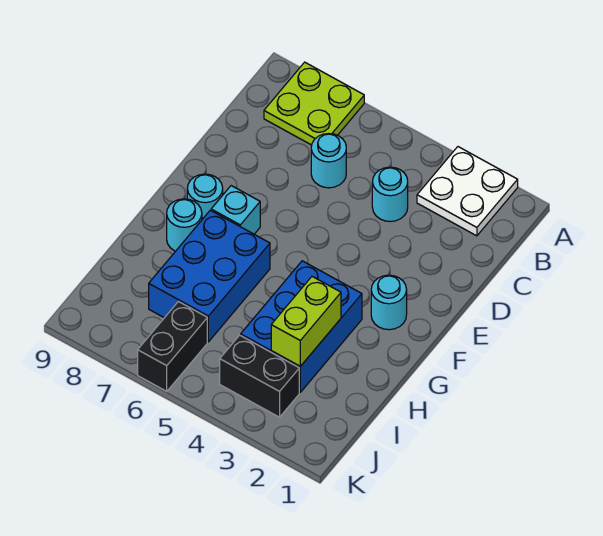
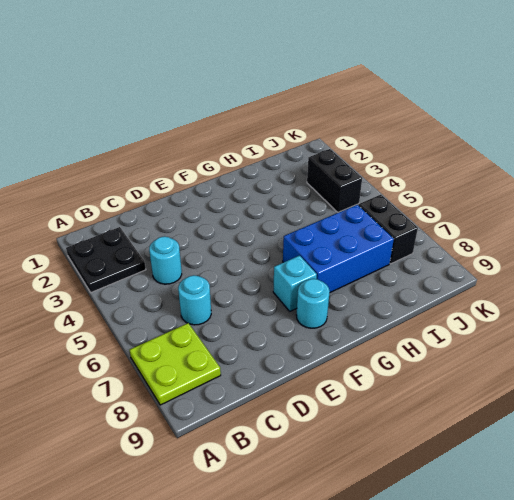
white plate A2:B3 level 1 -> black plate A2:B3 level 1
cyan round brick F2 level 1 -> none
blue brick G3:I4 level 1 -> none
cyan round brick G8 level 1 -> none
lime brick H3:I3 level 2 -> none
black brick J6:K6 level 1 -> black brick J6:J7 level 1

